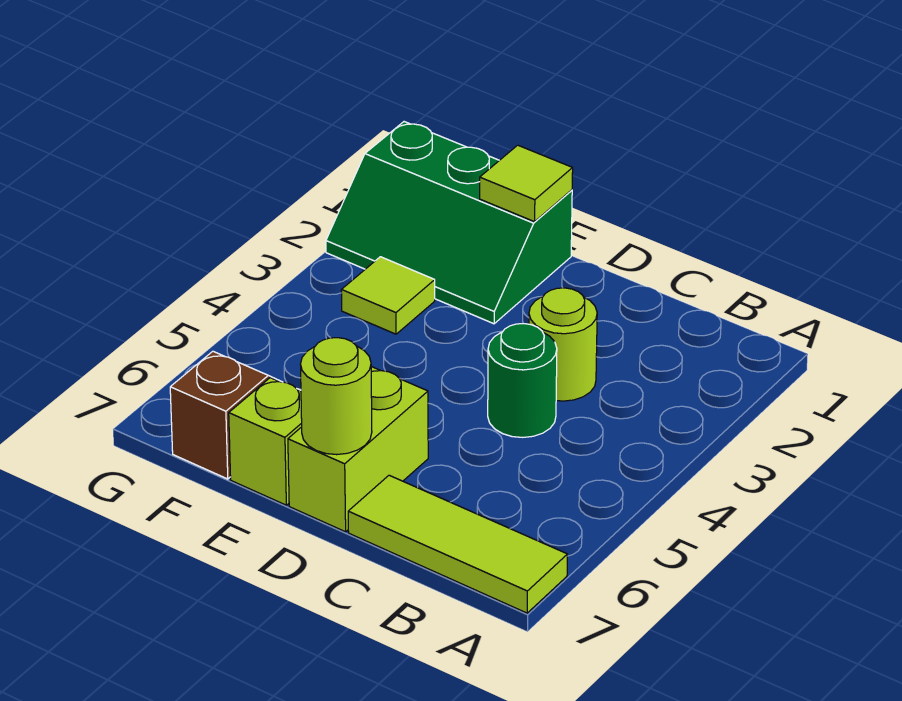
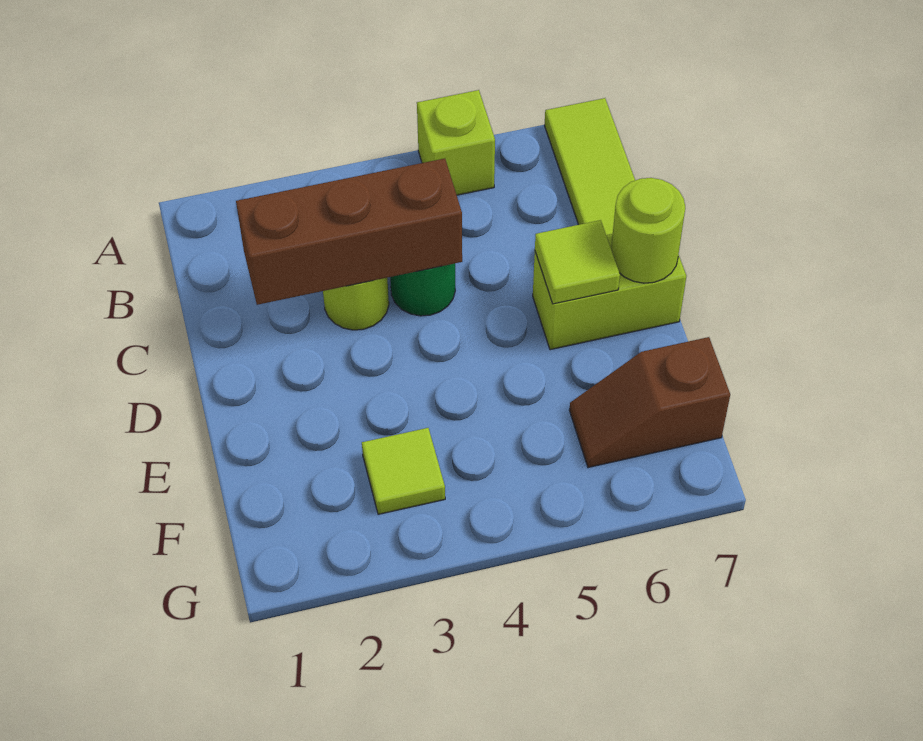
none -> brown brick C2:C4 level 2
green slope E1:G2 level 1 top 1 -> none
lime tile E1 level 2 -> lime tile D6 level 2
lime brick E7 level 1 -> lime brick A5 level 1

